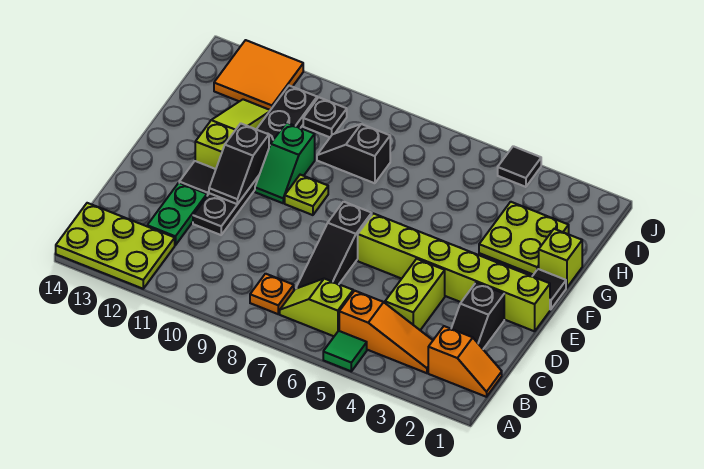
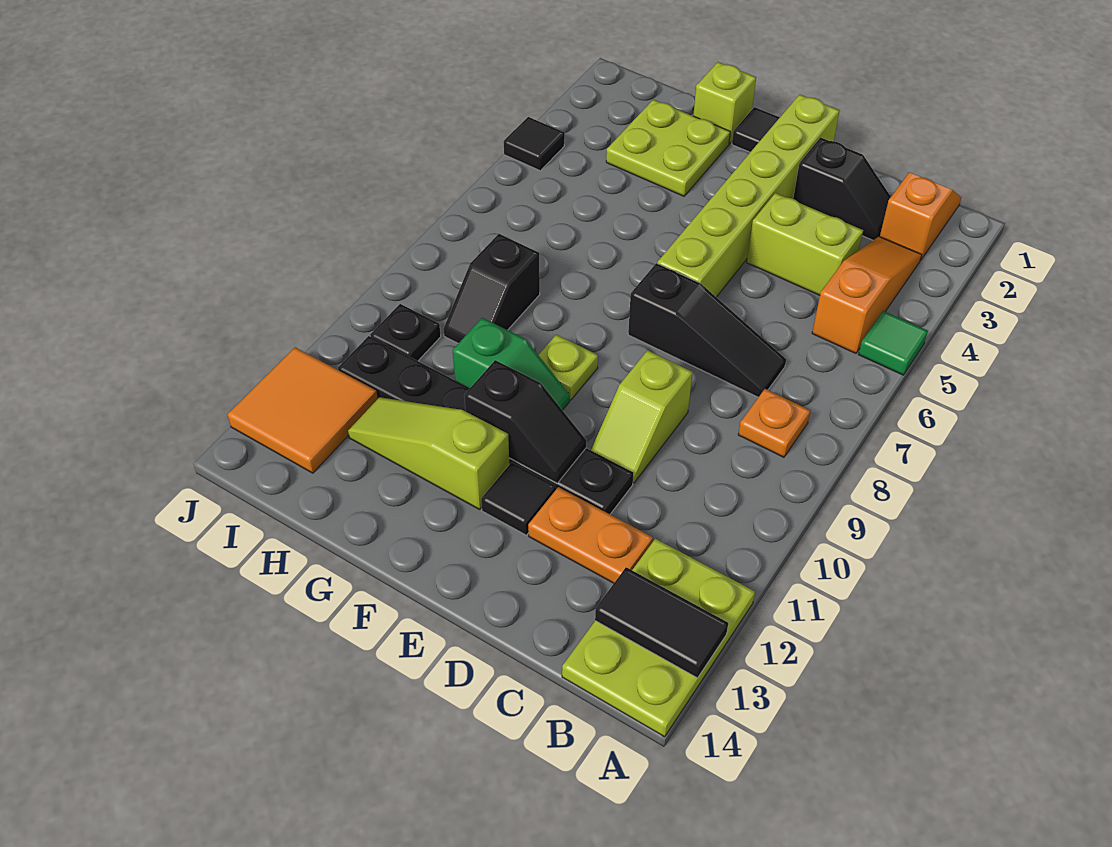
none -> black tile A13:B13 level 2
lime slope B6:B7 level 1 top 6 -> lime slope D9:D10 level 1 top 9
green plate C12:D12 level 1 -> orange plate C12:D12 level 1

